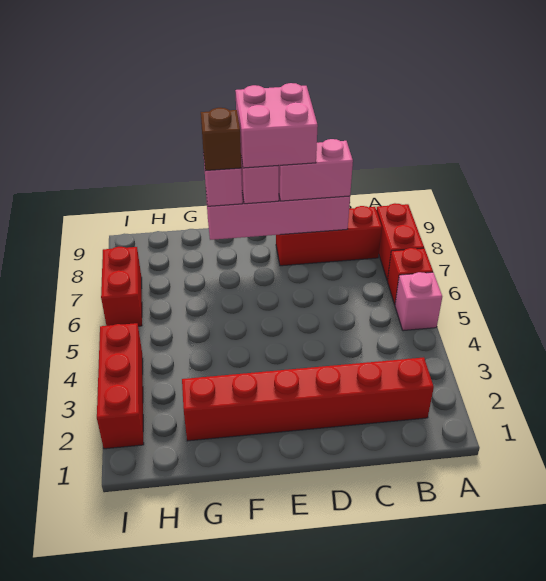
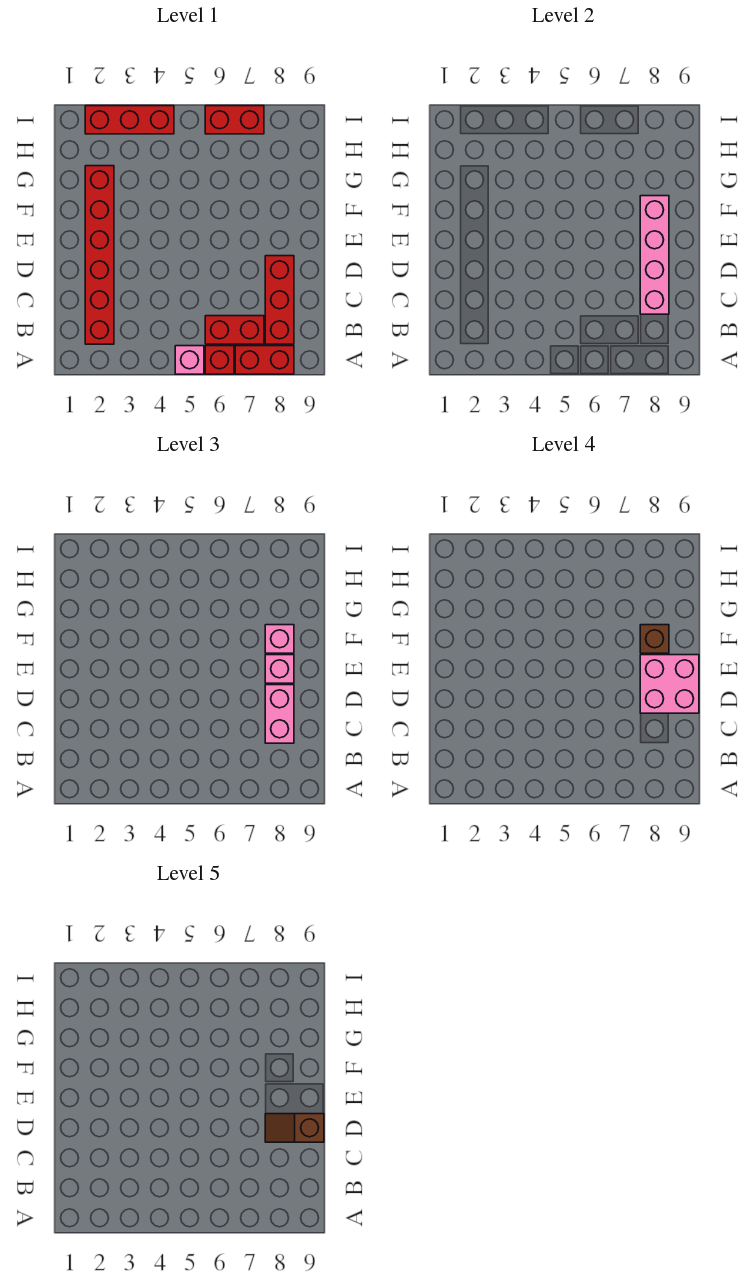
none -> red brick B6:B7 level 1
none -> brown slope D8:D9 level 5 top 9

